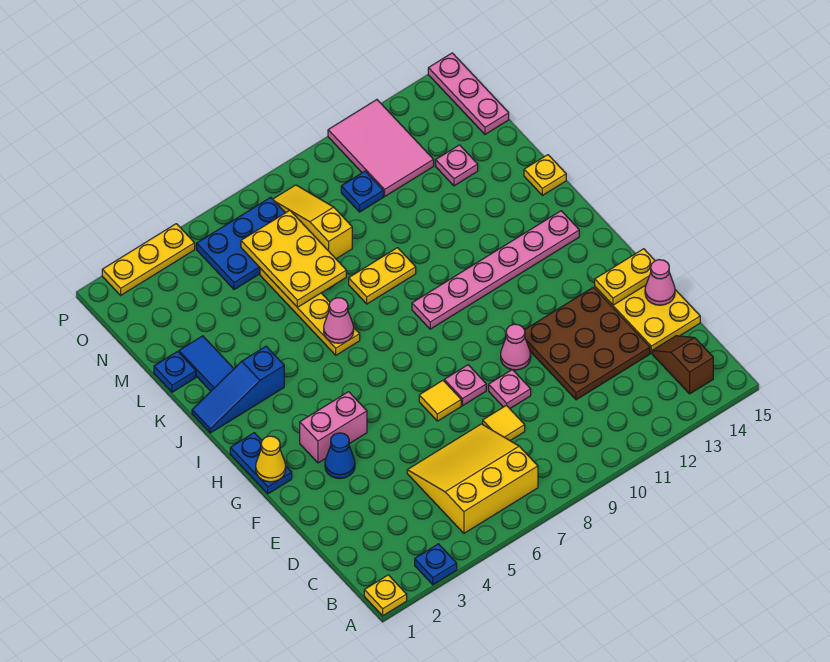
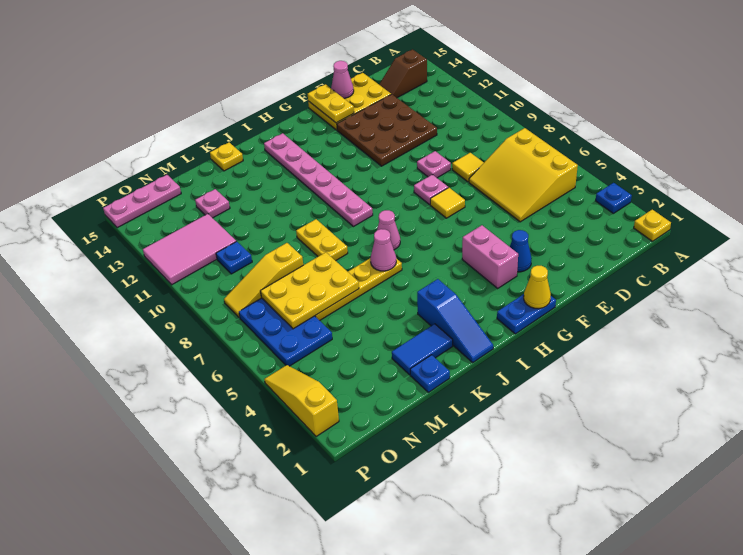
pink cone F10 level 1 -> pink cone I7 level 1
yellow plate P2:P4 level 1 -> yellow slope P2:P4 level 1 top 2

